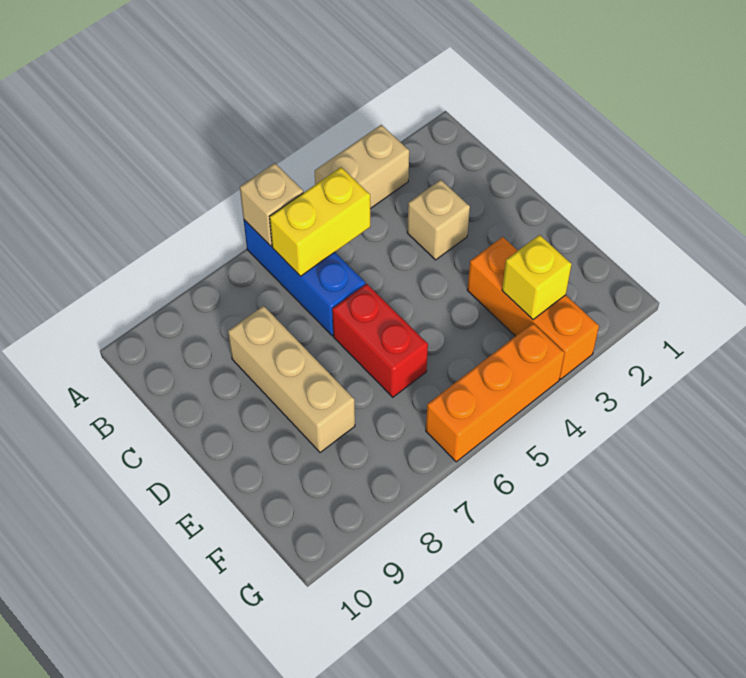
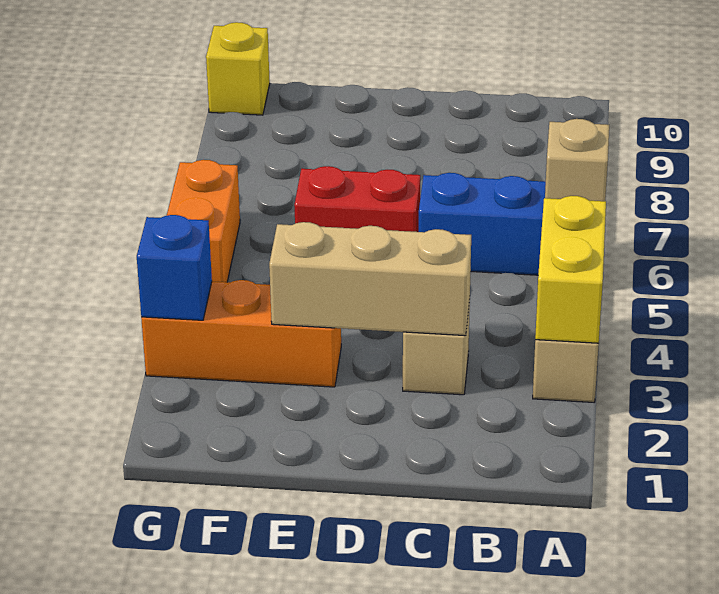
yellow brick B5:B6 level 2 -> yellow brick A3:A4 level 2
tan brick C8:E8 level 1 -> tan brick C3:E3 level 2
yellow brick F3 level 2 -> yellow brick G10 level 1
none -> blue brick G3 level 2
orange brick G4:G6 level 1 -> orange brick G5:G6 level 1

